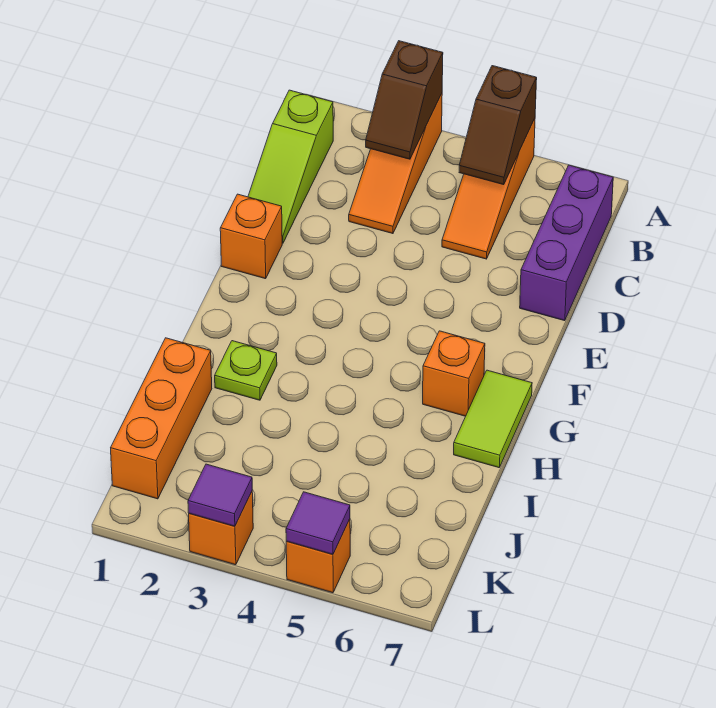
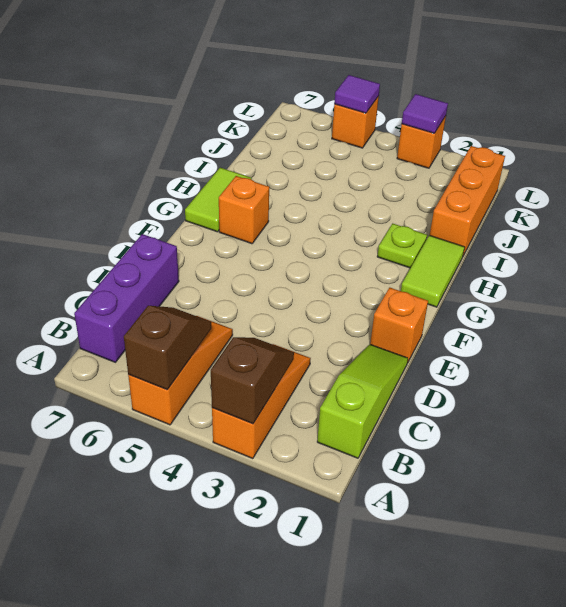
none -> lime tile G1:H1 level 1

